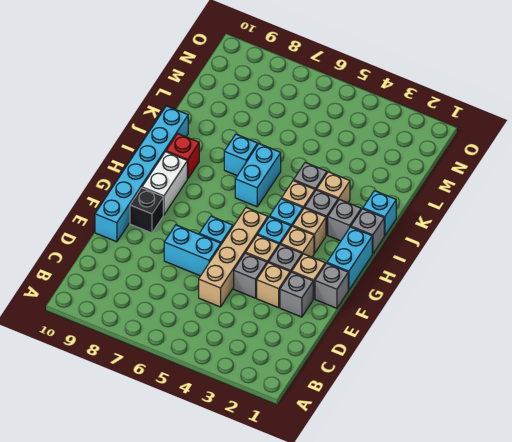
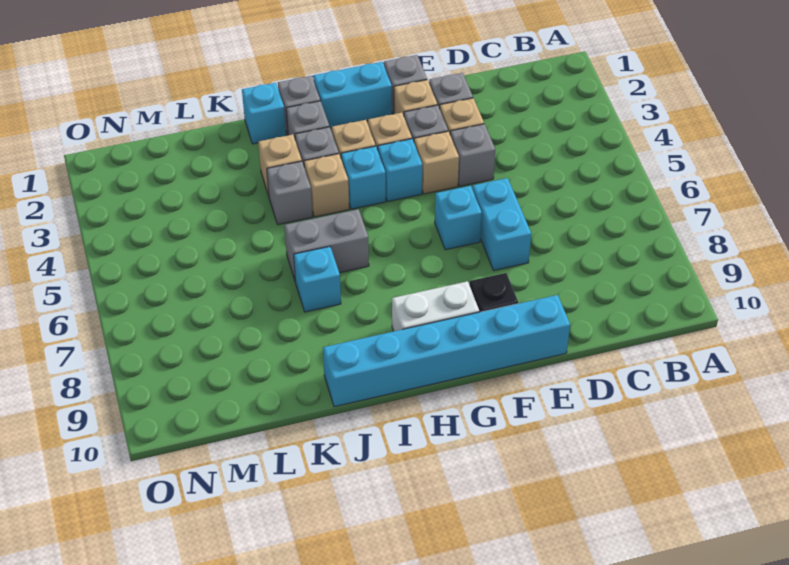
tan brick D5:G5 level 1 -> none
cyan brick I6:J6 level 1 -> grey brick I6:J6 level 1
red brick I9 level 1 -> none

